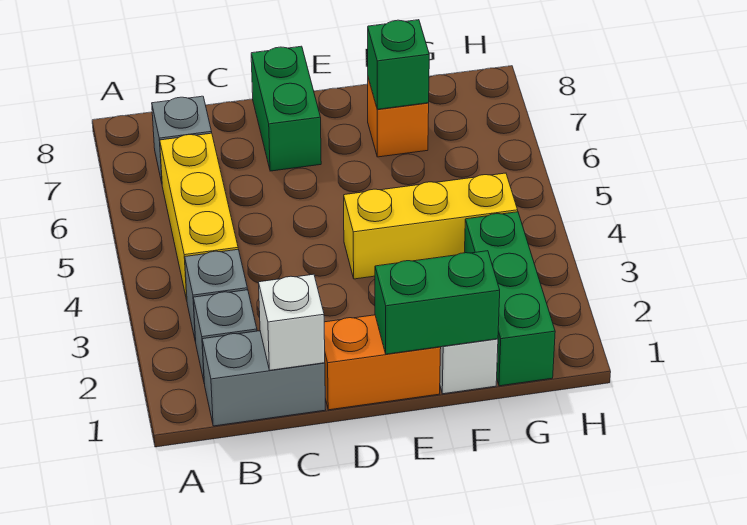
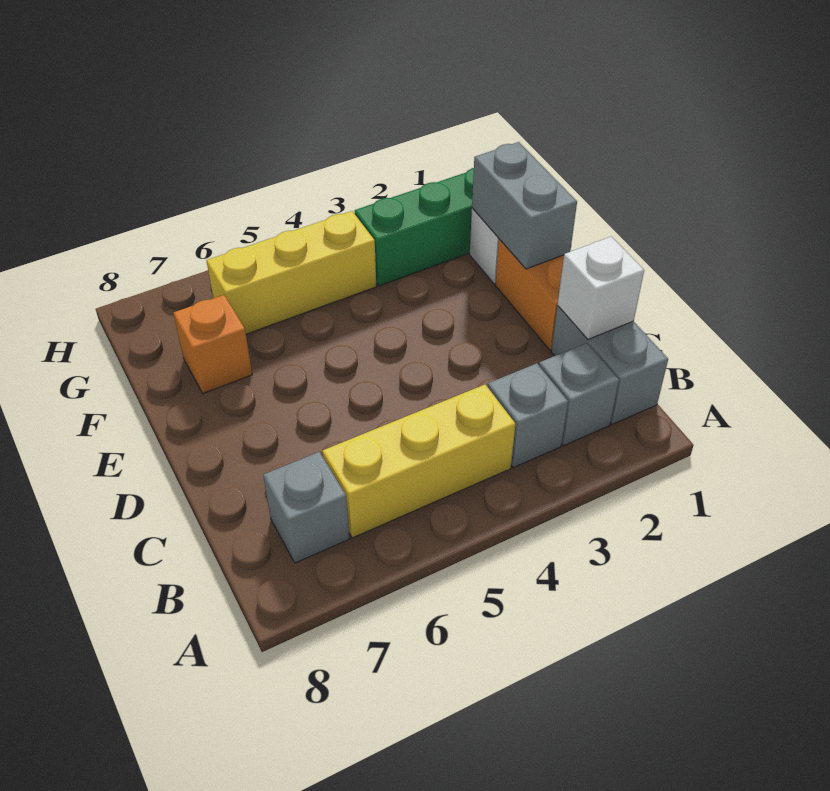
green brick D7:D8 level 1 -> none
green brick E1:F1 level 2 -> grey brick E1:F1 level 2
yellow brick E4:G4 level 1 -> yellow brick G4:G6 level 1
green brick F7 level 2 -> none

